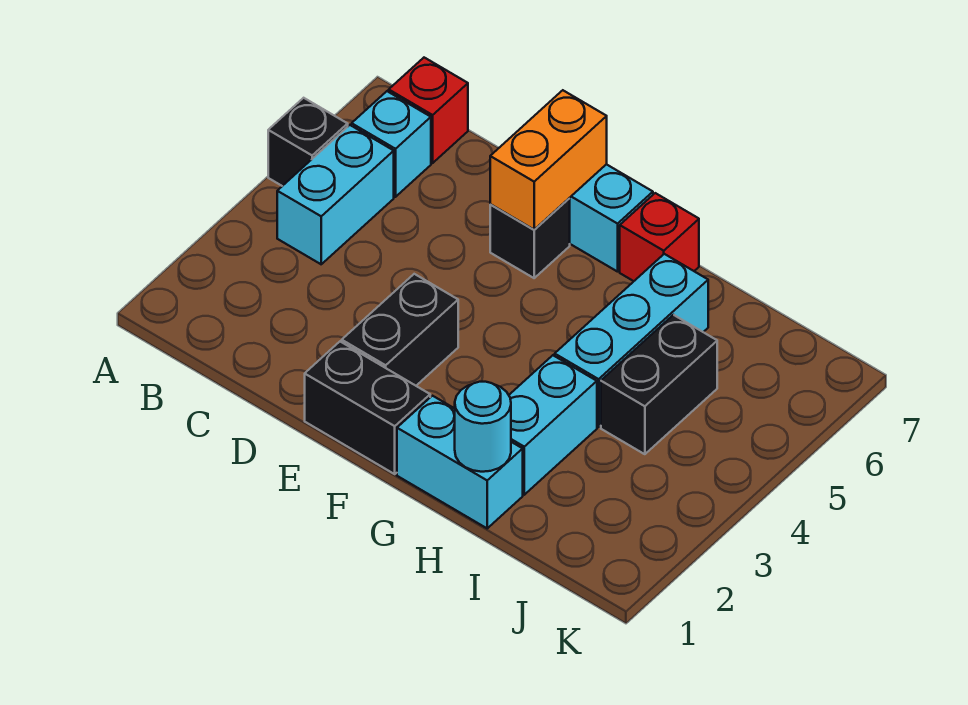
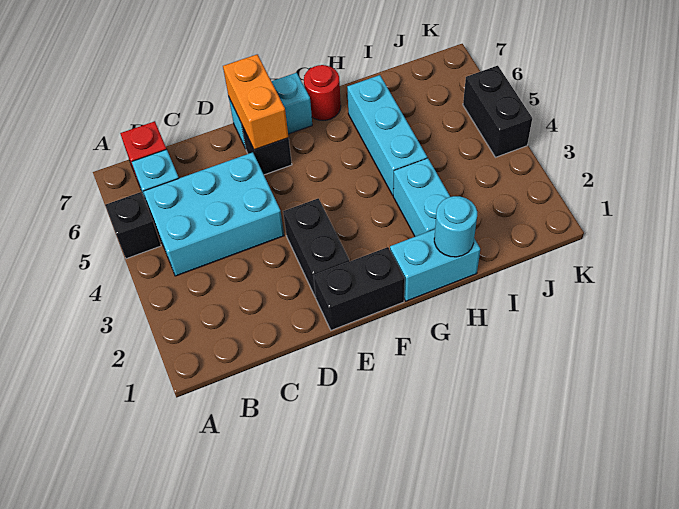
cyan brick B4:B5 level 1 -> cyan brick B4:D5 level 1
red brick G7 level 1 -> red round brick G7 level 1
black brick I4:I5 level 1 -> black brick K4:K5 level 1

